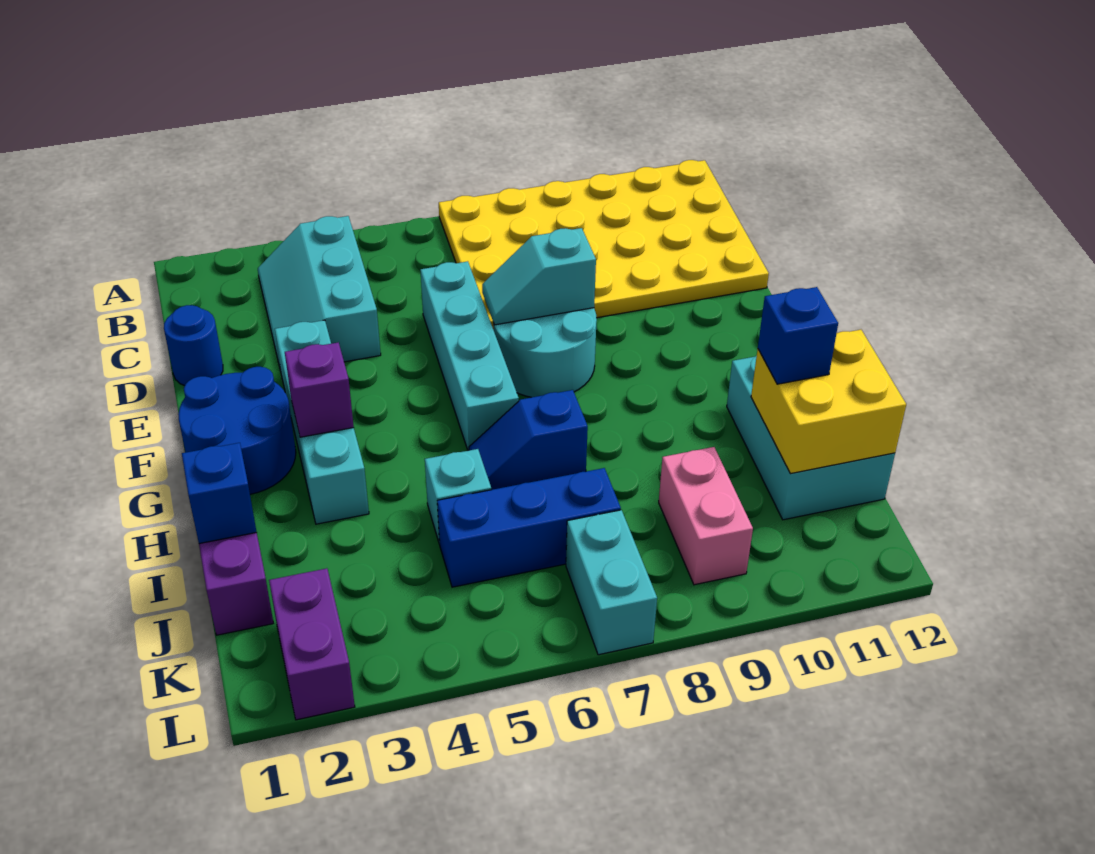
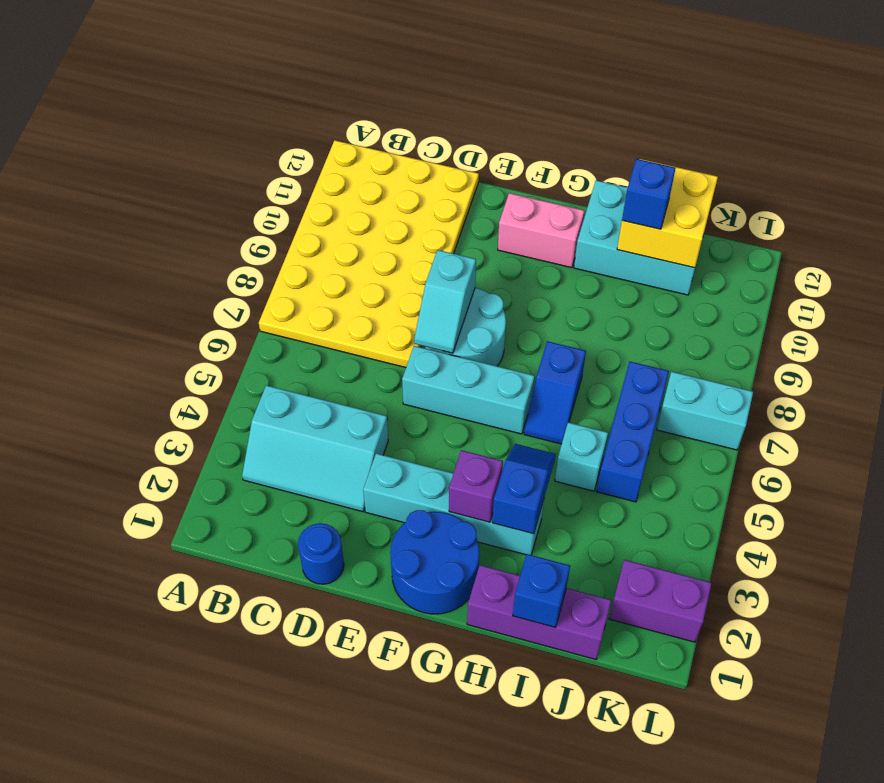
cyan brick D6:G6 level 1 -> cyan brick E6:G6 level 1
none -> blue slope H3:H4 level 2 top 3
pink brick J9:K9 level 1 -> pink brick F11:G11 level 1

